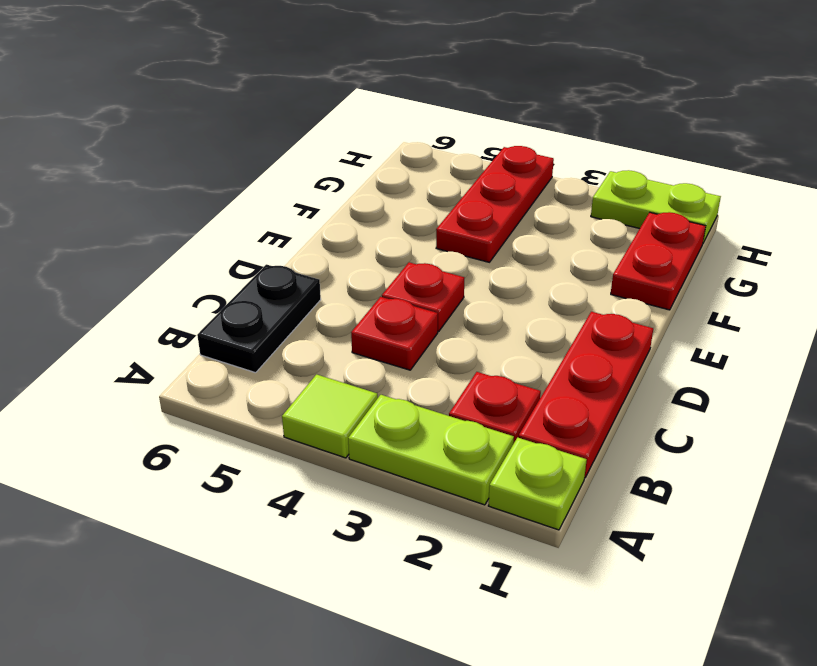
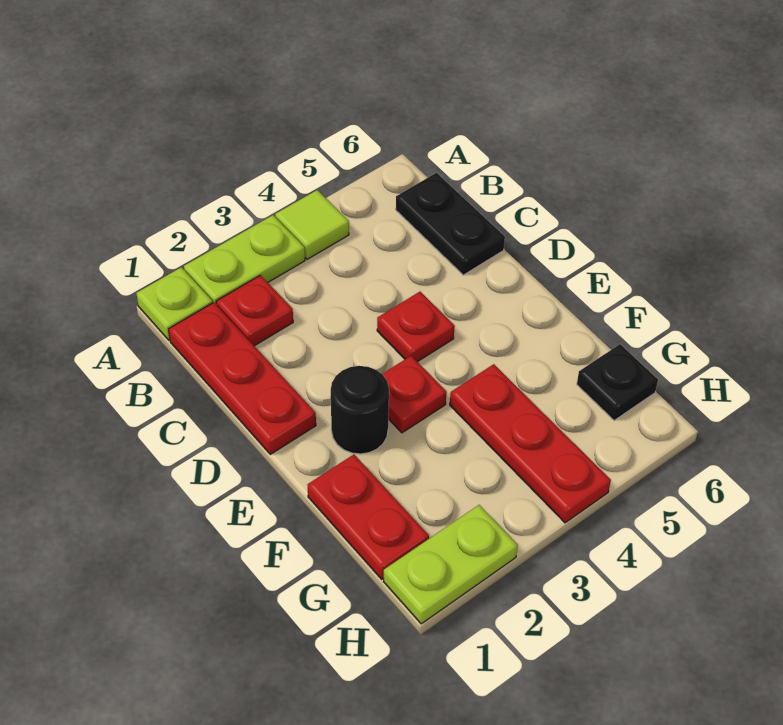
red plate C4 level 1 -> red plate E3 level 1
none -> black round brick E2 level 1
none -> black plate G6 level 1

